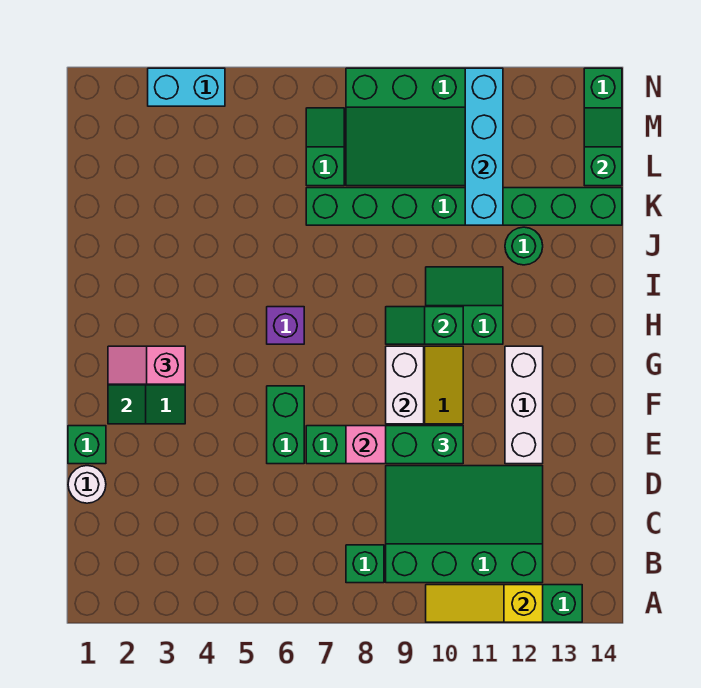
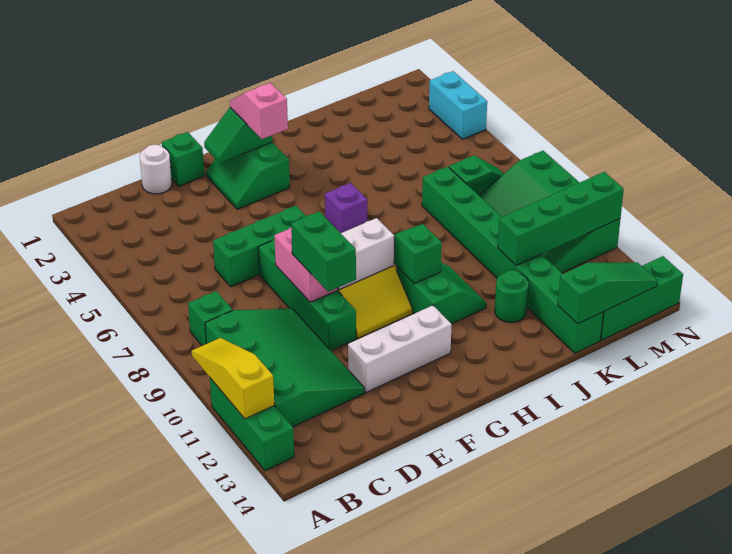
green brick E6:F6 level 1 -> green brick D6:F6 level 1
cyan brick K11:N11 level 2 -> green brick K11:N11 level 2
green slope L14:M14 level 2 top L -> green slope K14:M14 level 2 top K

